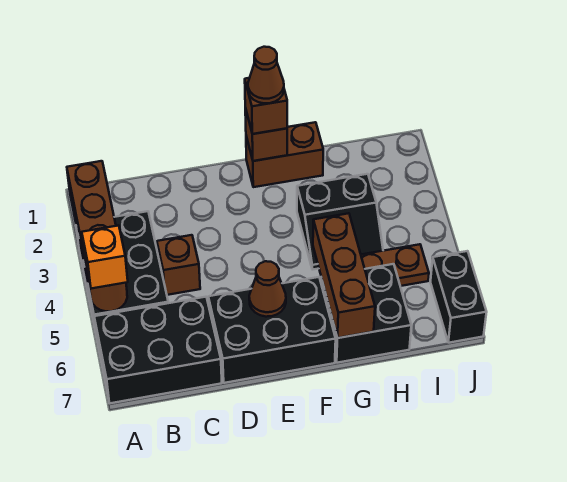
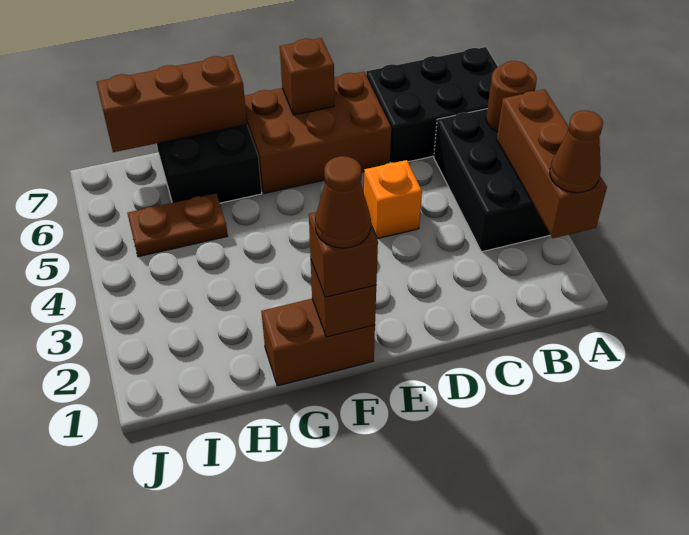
orange brick A5 level 3 -> orange brick D4 level 1
brown brick C4 level 1 -> brown brick E7 level 2
black brick D6:F7 level 1 -> brown brick D6:F7 level 1
brown cone E6 level 2 -> brown cone A2 level 3
black slope G3:H4 level 1 top 3 -> none
brown brick G5:G7 level 2 -> brown brick G7:I7 level 2
black brick J6:J7 level 1 -> none

